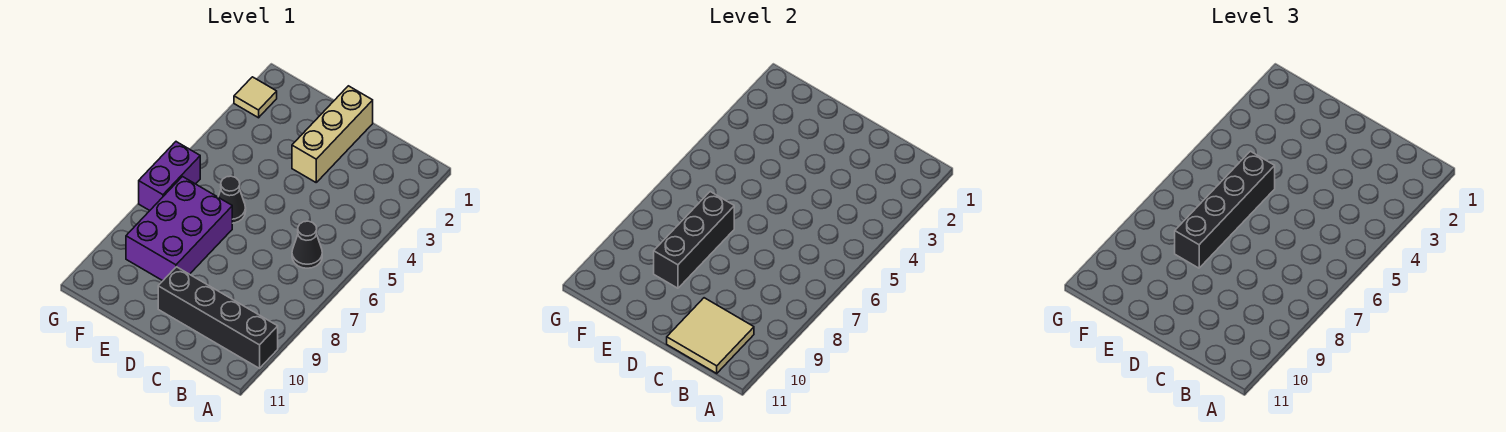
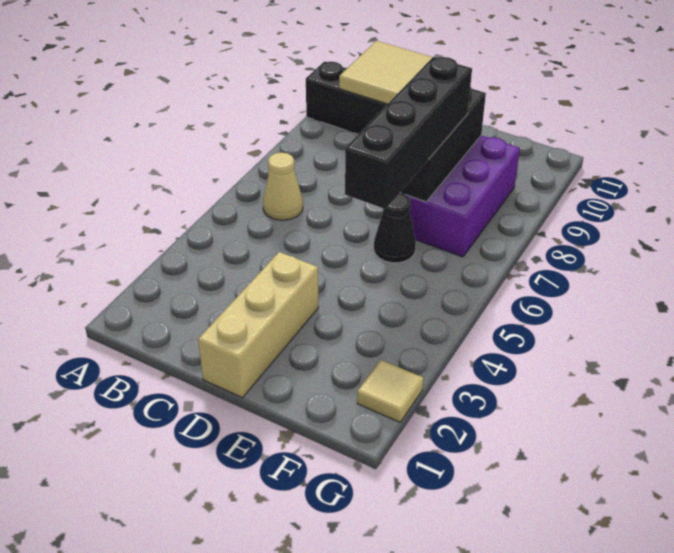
black cone B6 level 1 -> tan cone B6 level 1
purple brick G6:G7 level 1 -> none

